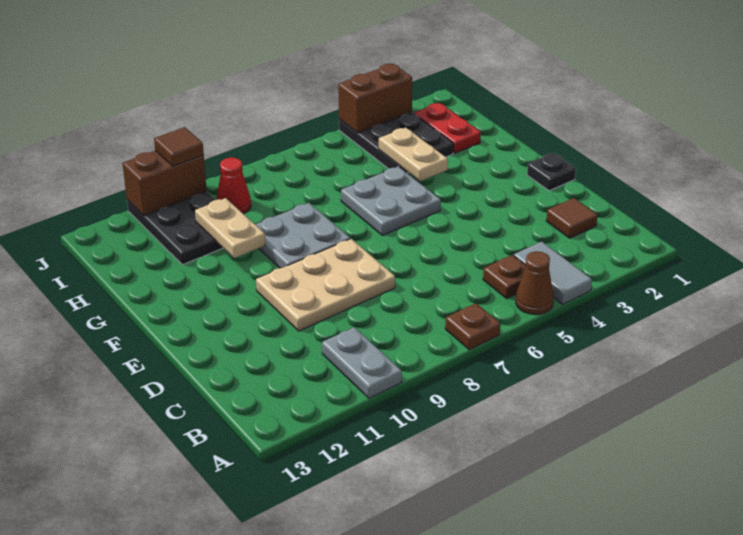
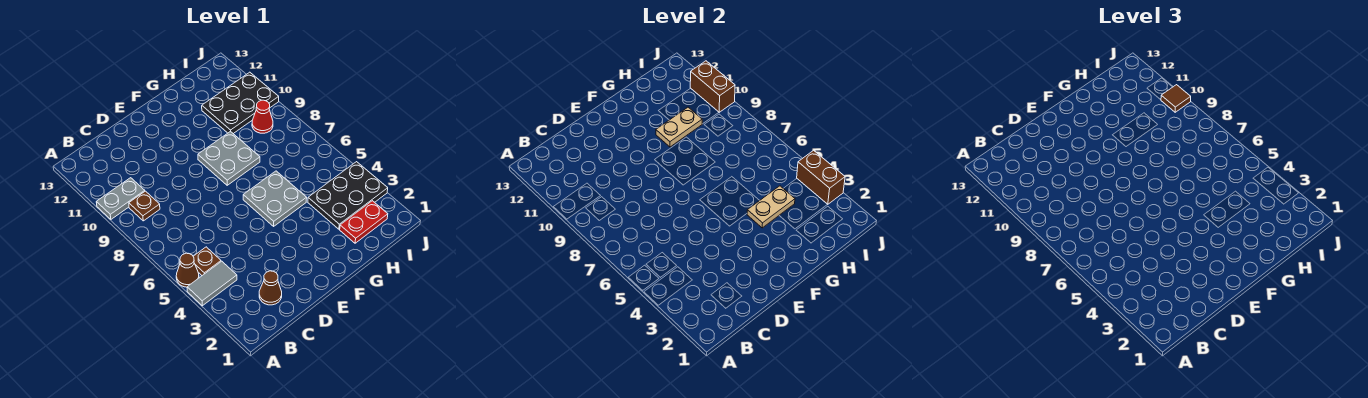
brown plate A7 level 1 -> brown plate B9 level 1
brown tile C2 level 1 -> brown cone C2 level 1
tan plate D8:E10 level 1 -> none
black plate E1 level 1 -> none

